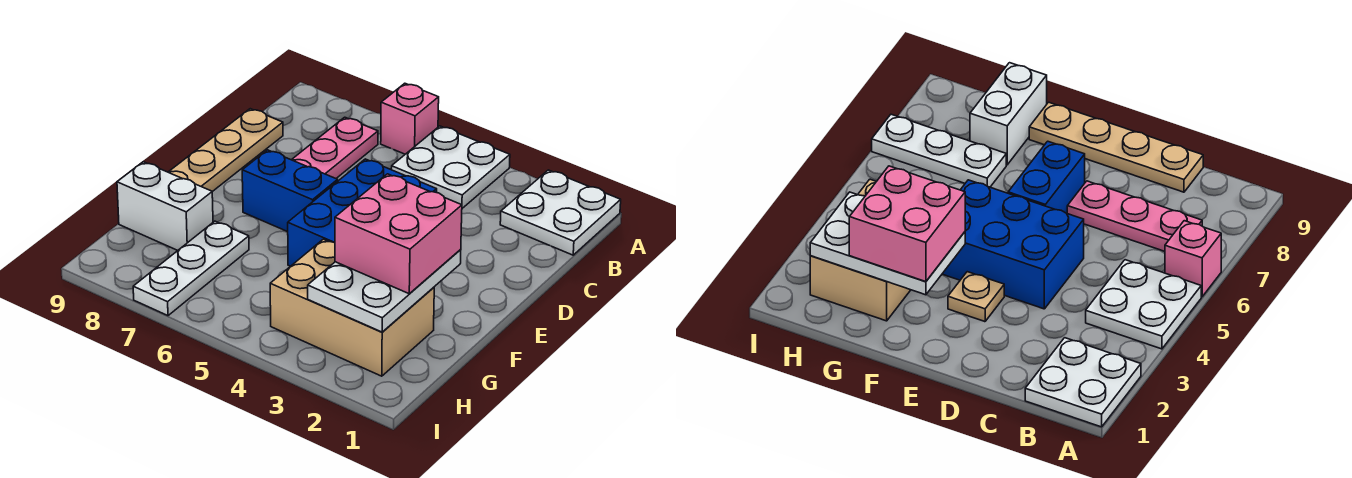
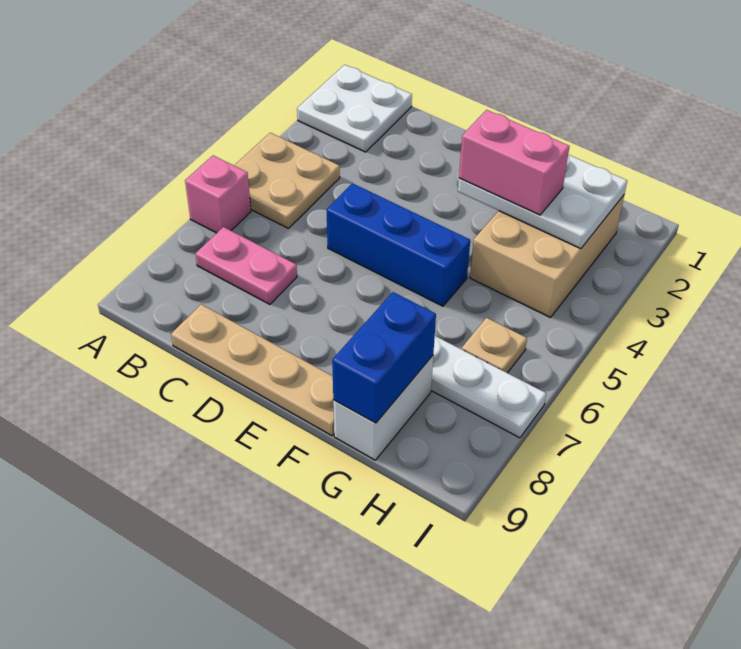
white plate A4:B5 level 1 -> tan plate A4:B5 level 1
pink plate B7:D7 level 1 -> pink plate B7:C7 level 1
blue brick D4:F5 level 1 -> blue brick D5:F5 level 1
tan plate E3 level 1 -> tan plate H6 level 1
blue brick E6:E7 level 1 -> blue brick G8:G9 level 2
pink brick F2:G3 level 3 -> pink brick F3:G3 level 3

